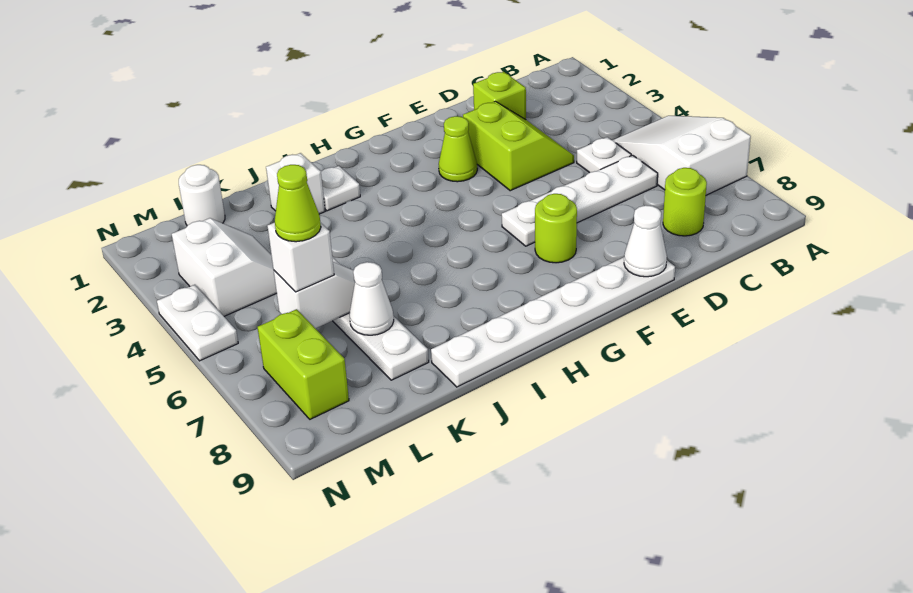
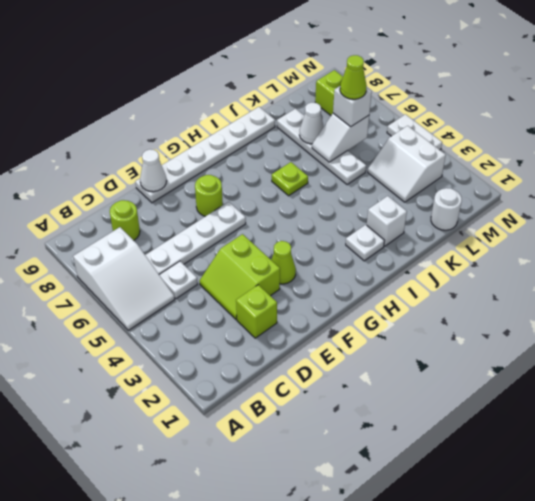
none -> lime plate I6 level 1

